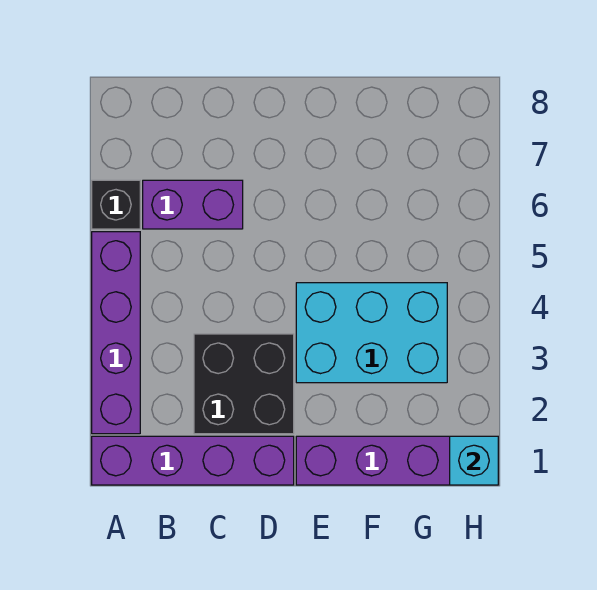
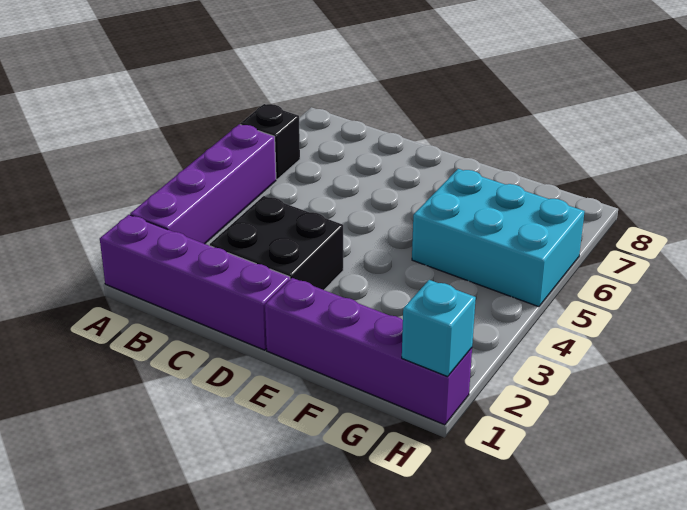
purple brick B6:C6 level 1 -> none
cyan brick E3:G4 level 1 -> cyan brick F5:H6 level 1

